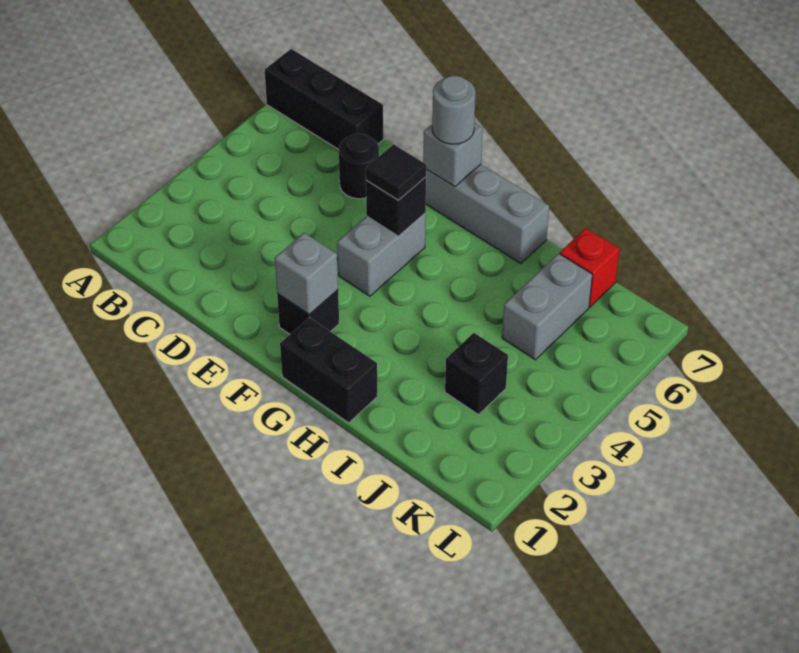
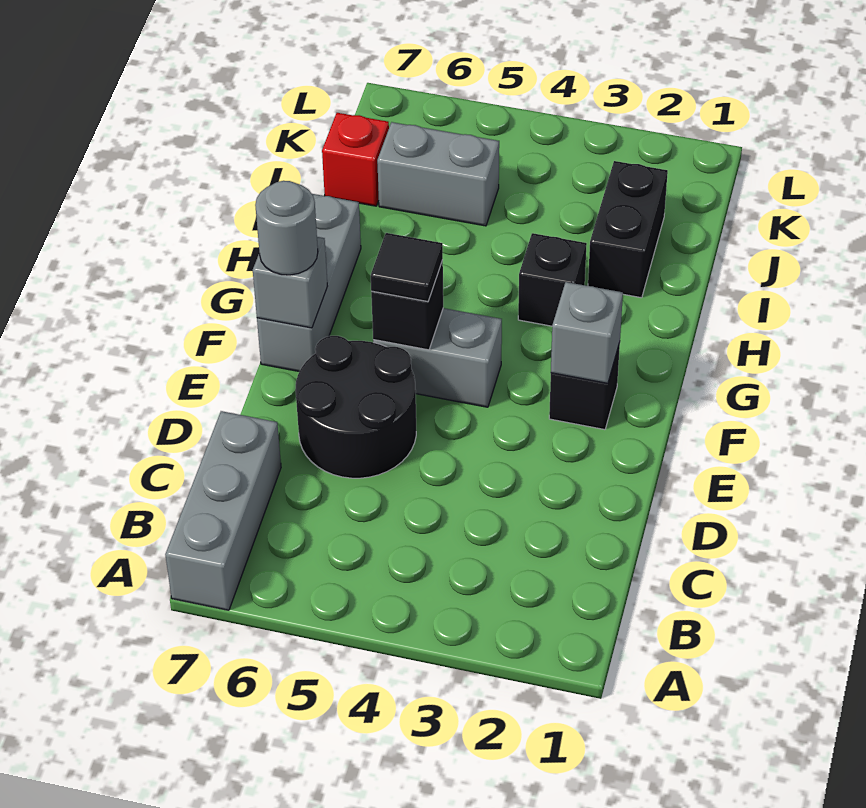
black brick A7:C7 level 1 -> grey brick A7:C7 level 1
black round brick D6 level 1 -> black round brick D5:E6 level 1
black brick G1:H1 level 1 -> black brick I2:J2 level 1
black brick J3 level 1 -> black brick H3 level 1

